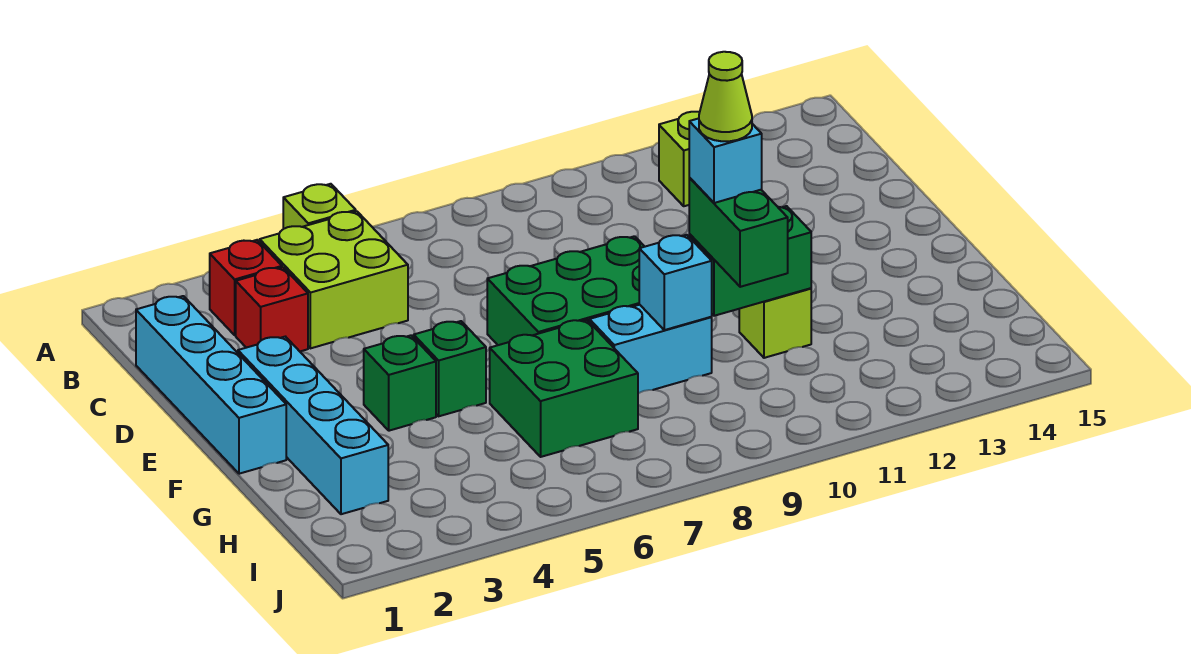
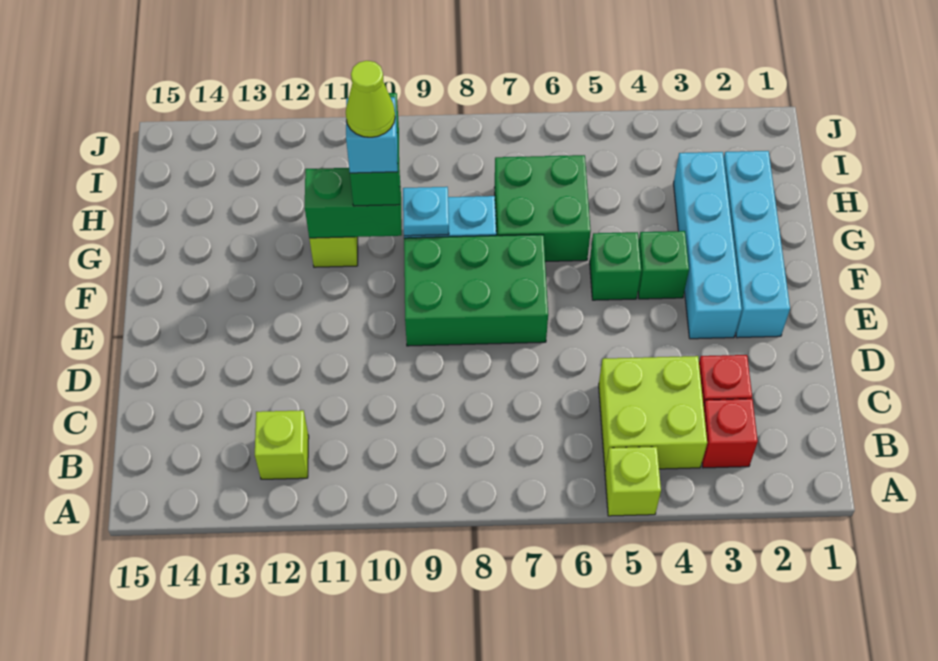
cyan brick C1:F1 level 1 -> cyan brick E3:H3 level 1
cyan brick G9 level 2 -> cyan plate G9 level 2

